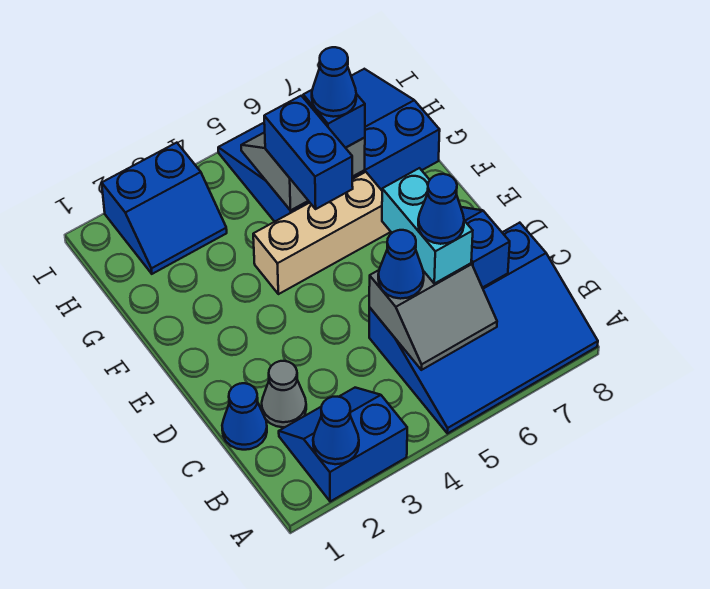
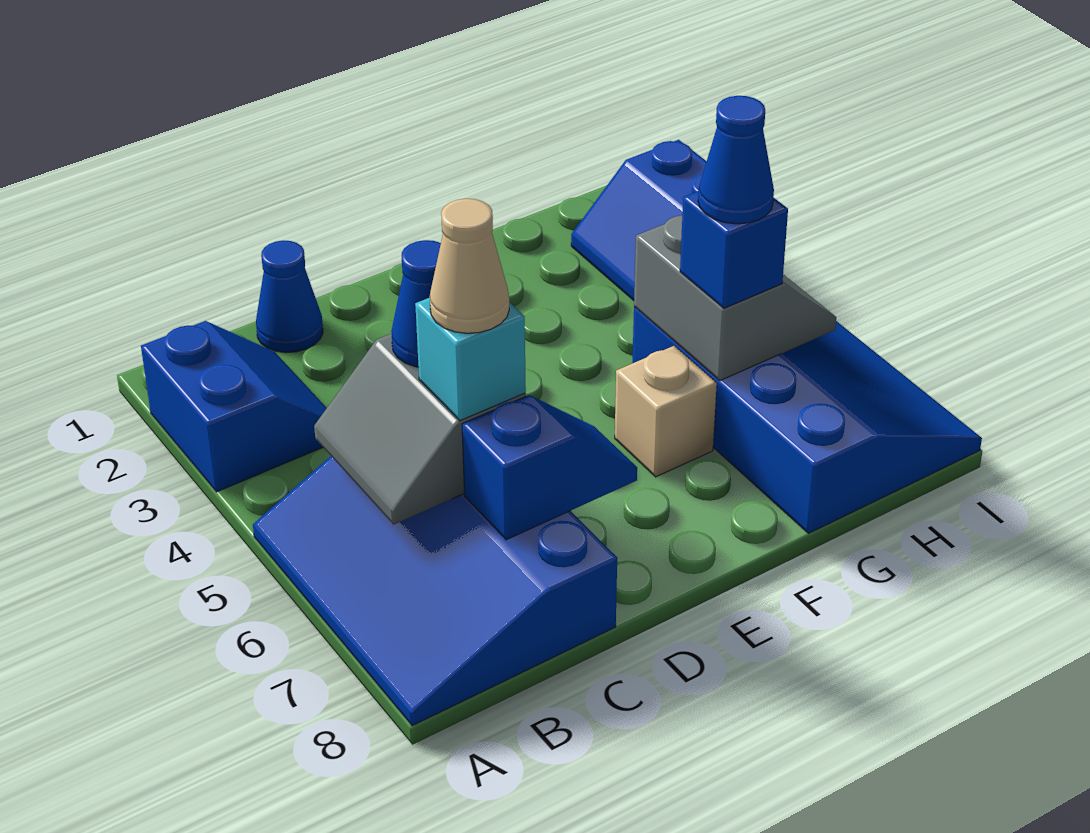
blue cone A2 level 2 -> none
grey cone C2 level 1 -> none
cyan brick C6:D6 level 3 -> cyan brick C6 level 3
blue cone C6 level 4 -> tan cone C6 level 4
tan brick F4:F6 level 1 -> tan brick F6 level 1
blue brick F5:G5 level 3 -> none

